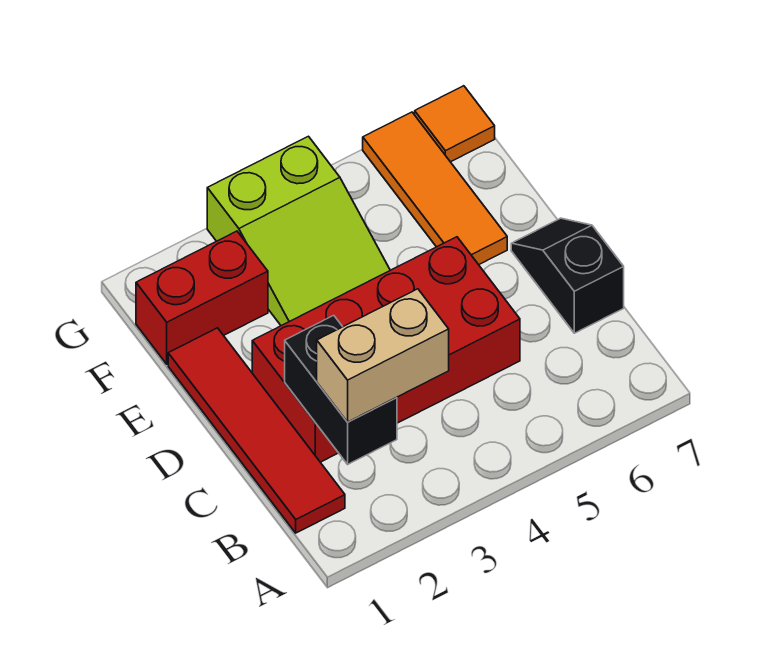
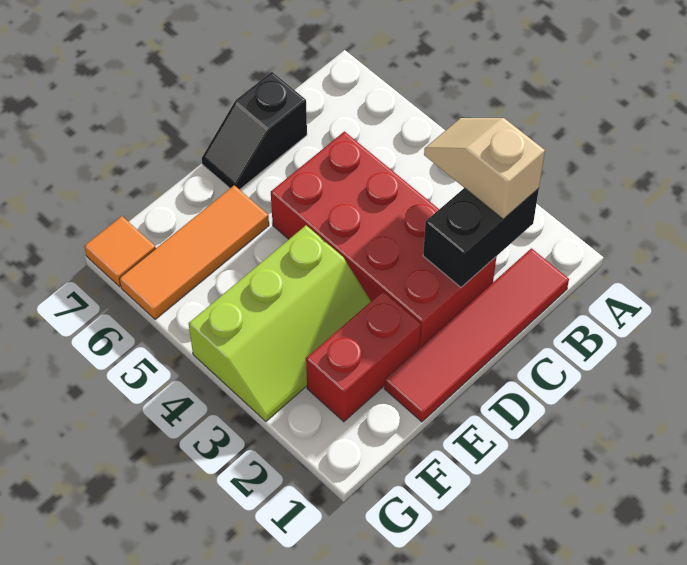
tan brick B2:B3 level 3 -> tan slope B2:B3 level 3 top 2
lime slope E3:G4 level 1 top G -> lime slope E3:G4 level 1 top 4
red brick F1:F2 level 1 -> red brick E2:F2 level 1

